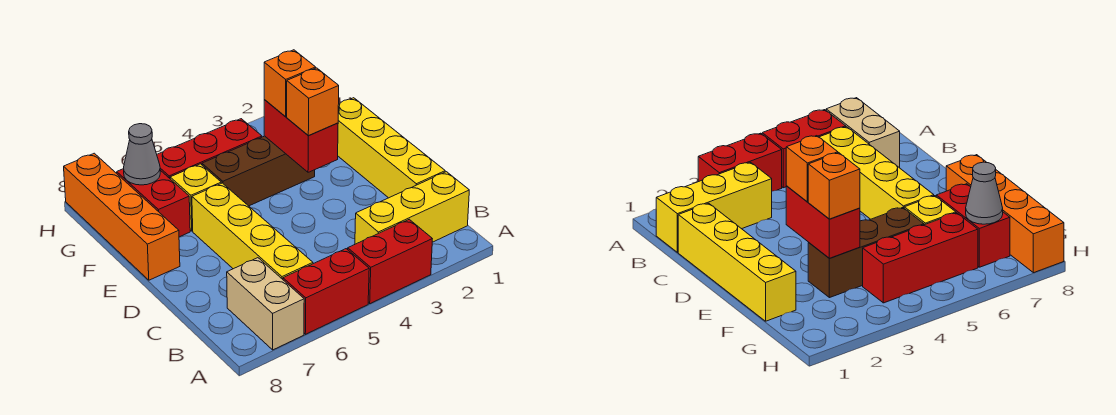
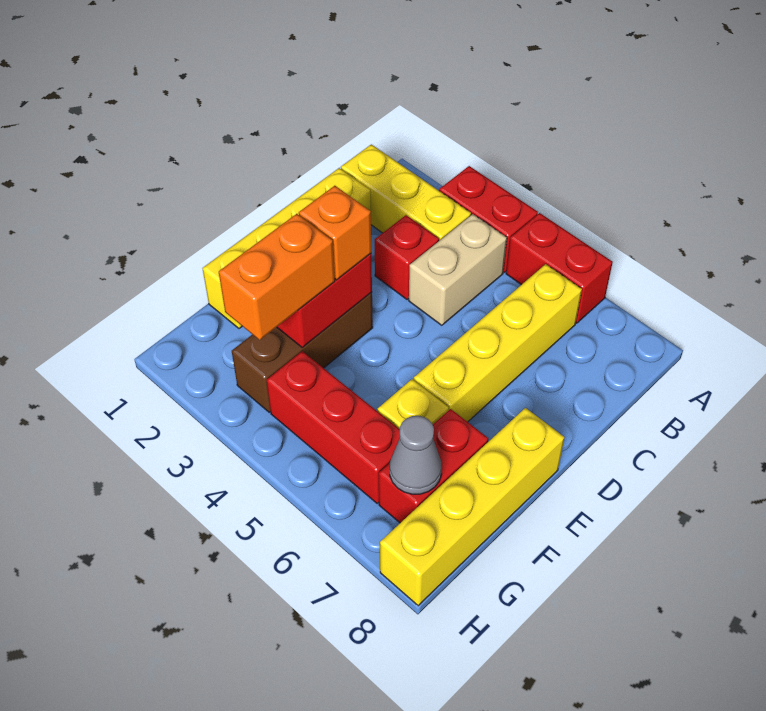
tan brick A7:B7 level 1 -> tan brick B4:C4 level 1
none -> red brick C3 level 1
orange brick E8:H8 level 1 -> yellow brick E8:H8 level 1
brown brick F3:F5 level 1 -> brown brick E3:G3 level 1
orange brick F3 level 3 -> orange brick F3:G3 level 3

